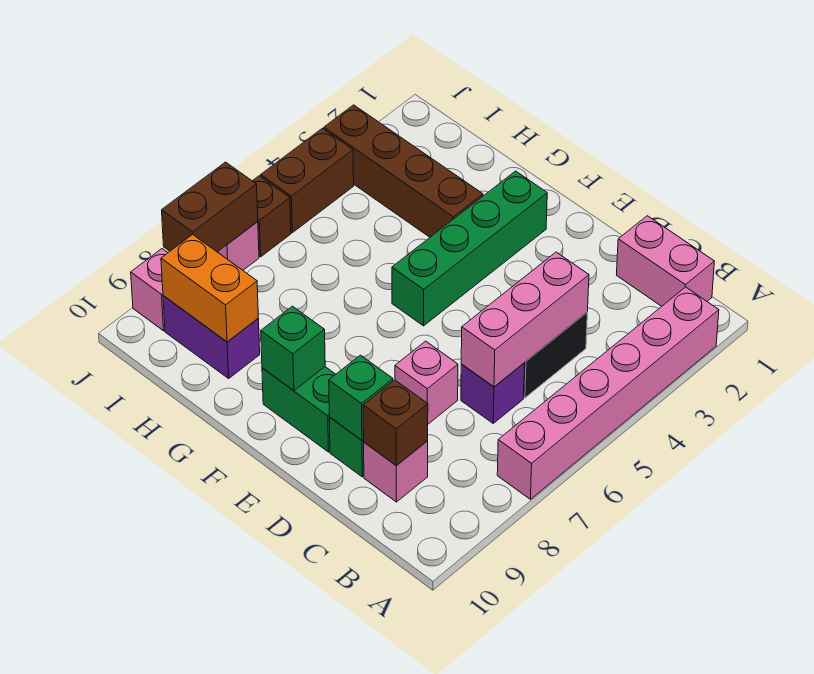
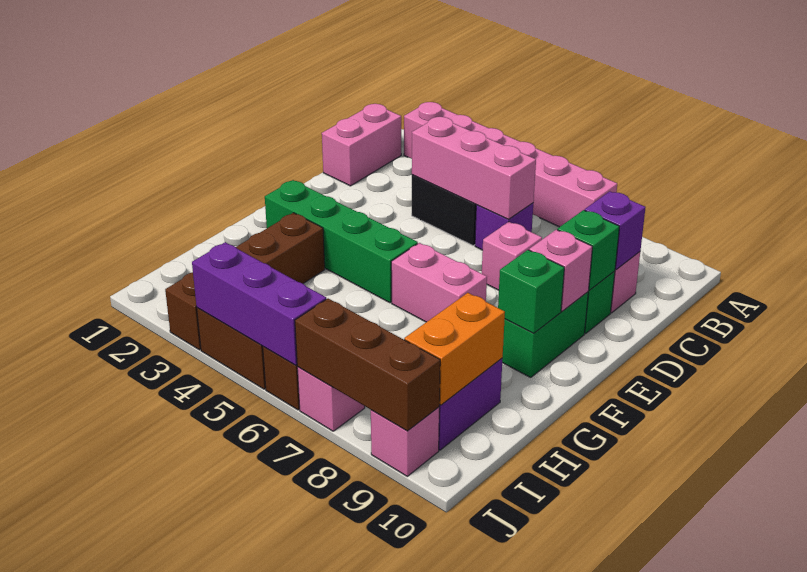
brown brick C9 level 2 -> purple brick C9 level 2
none -> pink brick E9 level 2
none -> pink brick F6:F7 level 1
none -> purple brick J4:J6 level 2
brown brick J7:J8 level 2 -> brown brick J7:J9 level 2

